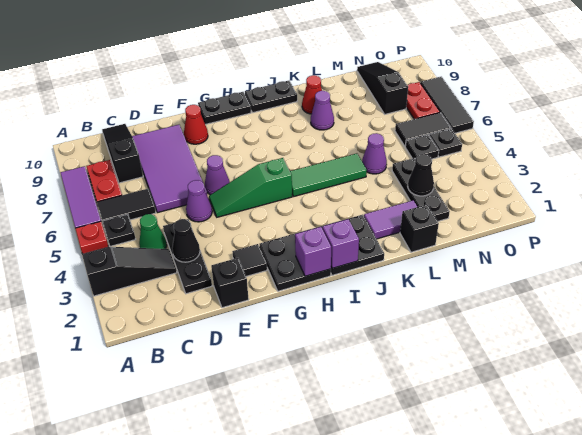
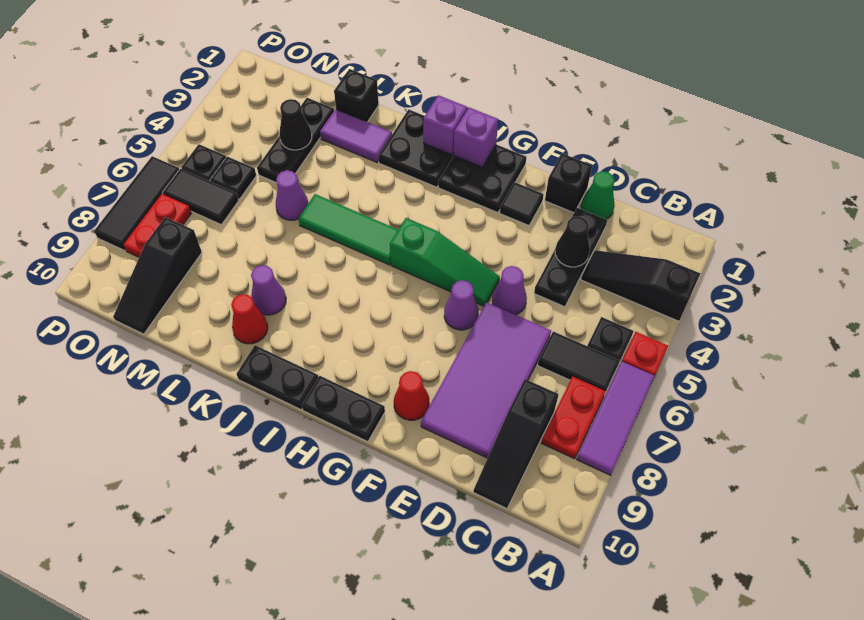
green cone C4 level 1 -> green cone D1 level 1

